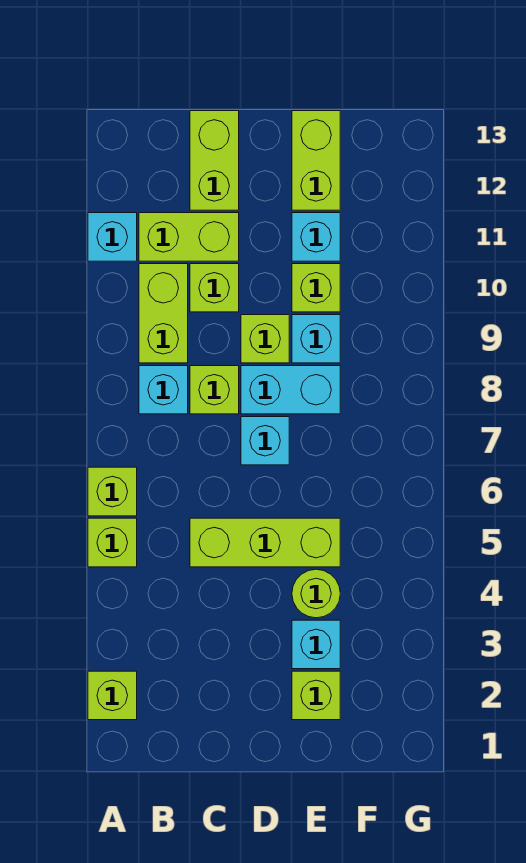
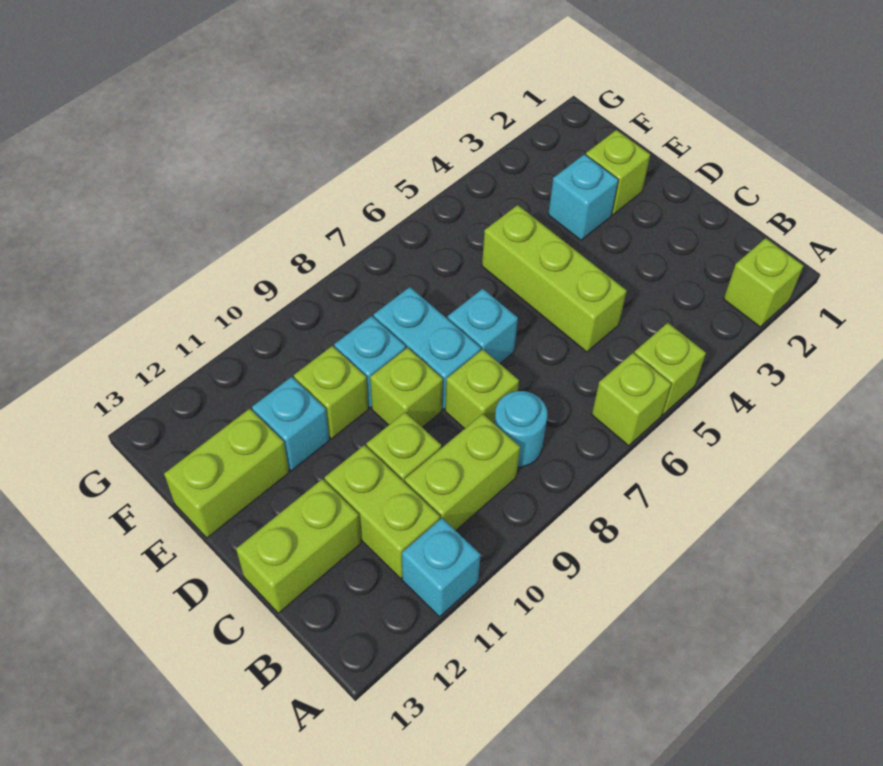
cyan brick B8 level 1 -> cyan round brick B8 level 1
lime round brick E4 level 1 -> none

